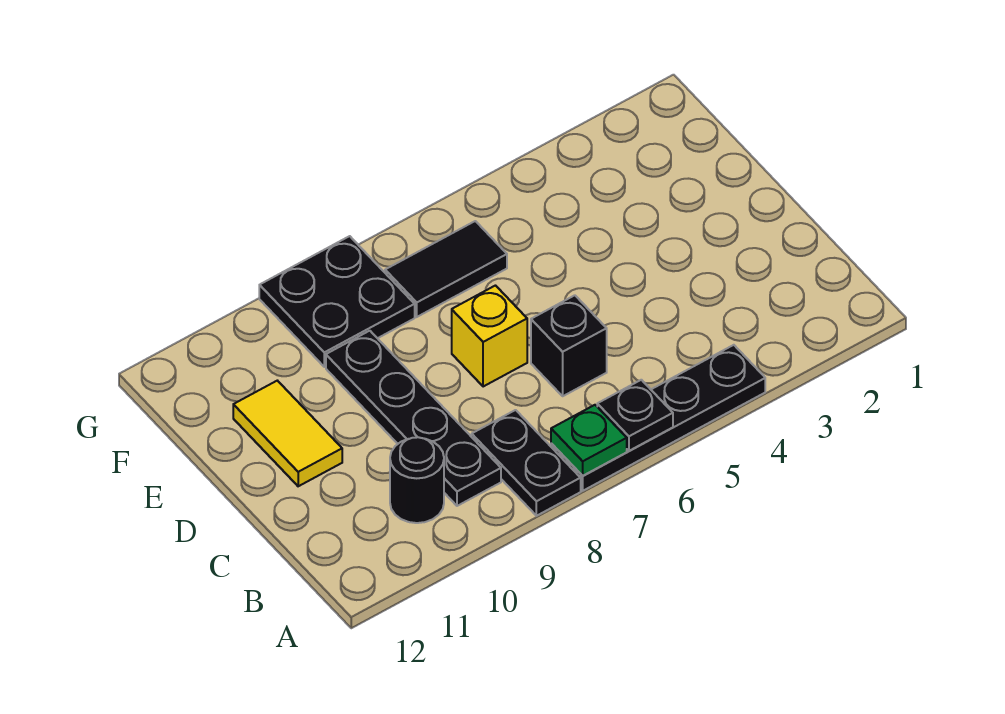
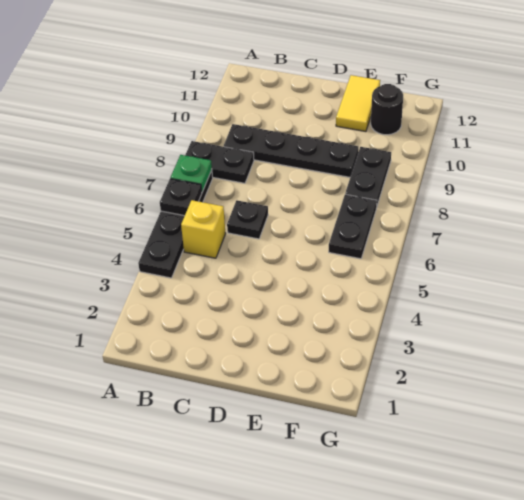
black round brick B10 level 1 -> black round brick F11 level 1
black brick C6 level 1 -> black plate C6 level 1
yellow brick D7 level 1 -> yellow brick B5 level 1
yellow tile D11:E11 level 1 -> yellow tile E11:E12 level 1
black tile F6:F7 level 1 -> black plate F6:F7 level 1
black plate F8:G9 level 1 -> black plate F8:F9 level 1

